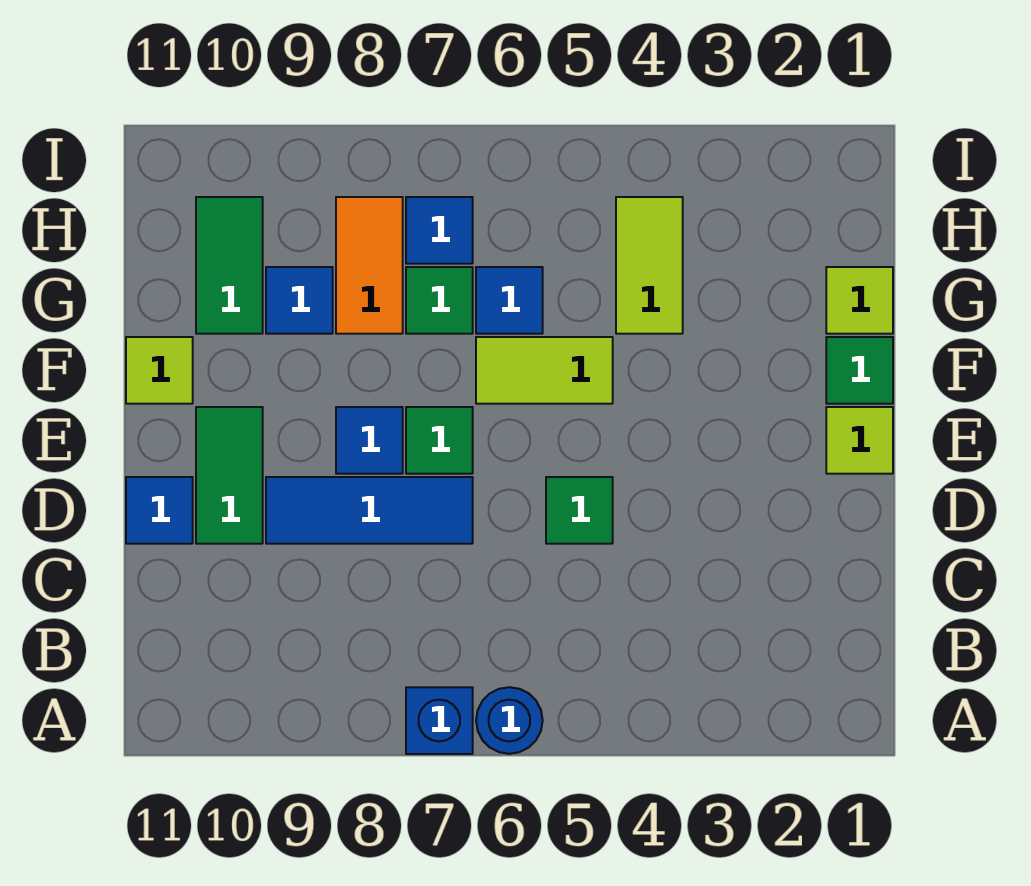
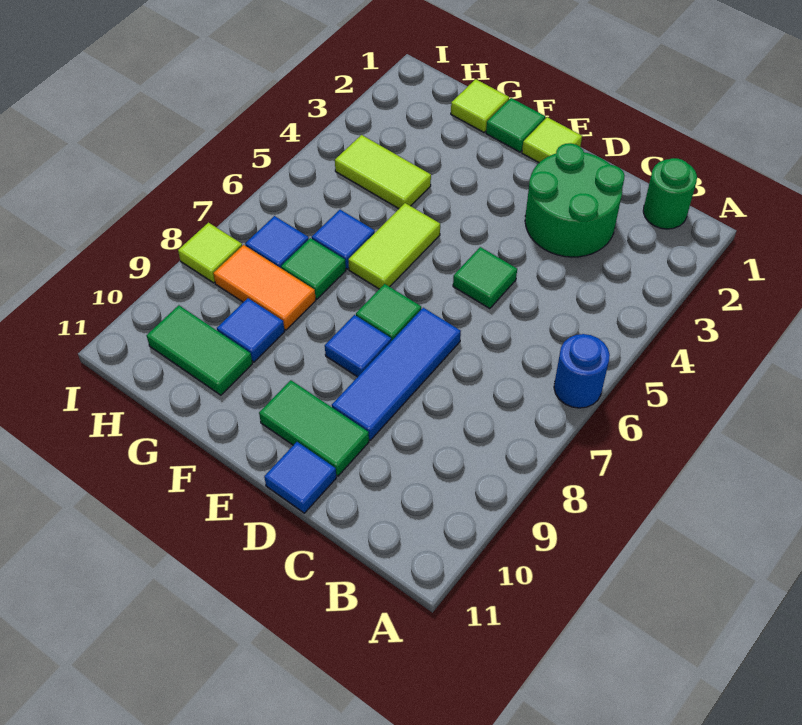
blue brick A7 level 1 -> none
none -> green round brick B1 level 1
none -> green round brick C2:D3 level 1
lime tile F11 level 1 -> lime tile I8 level 1

